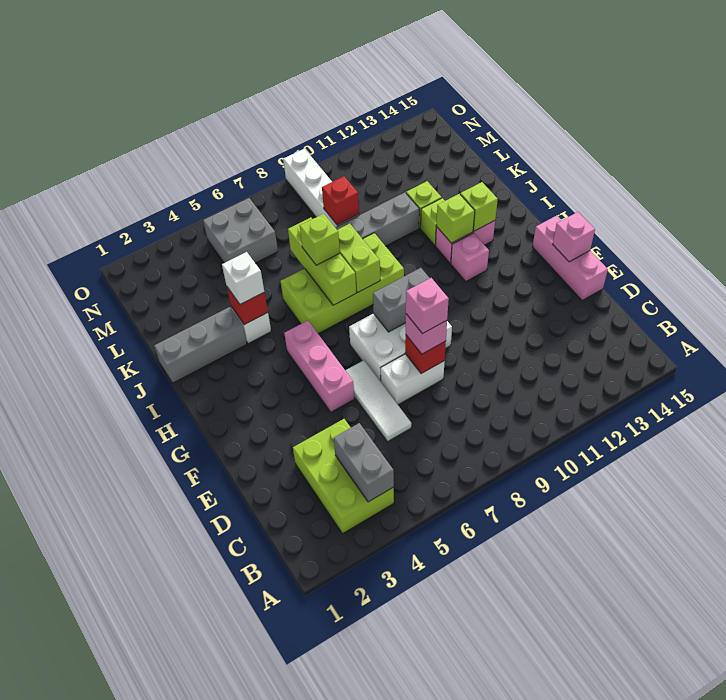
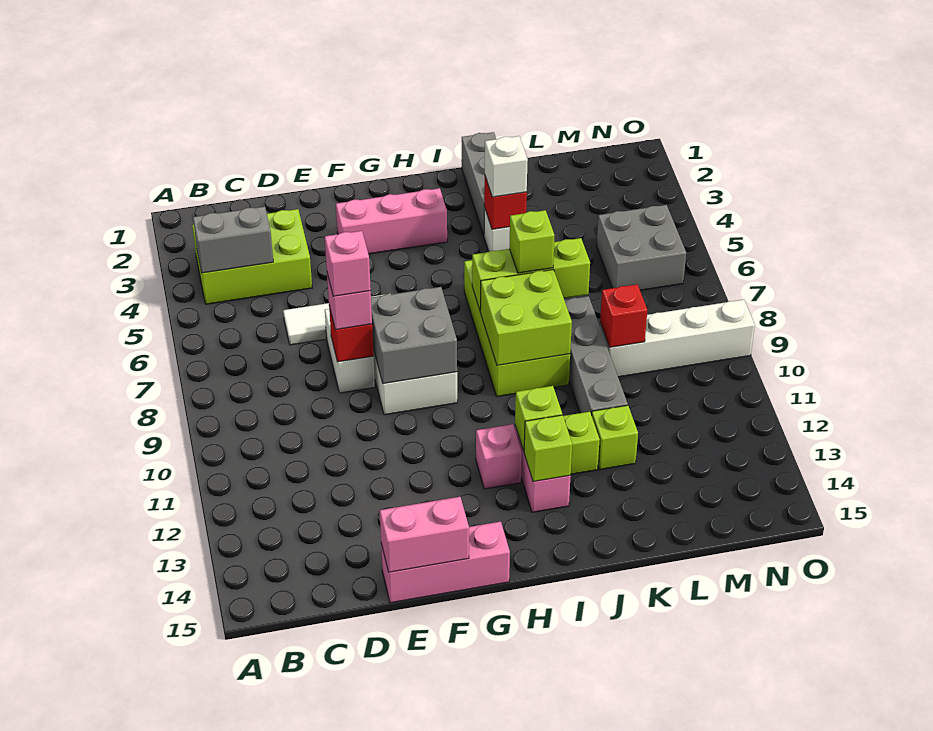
pink brick F5:H5 level 1 -> pink brick F3:H3 level 1
pink brick F15 level 2 -> pink brick E15:F15 level 2
grey brick G8:G9 level 2 -> grey brick F8:G9 level 2
lime brick I8:J8 level 2 -> lime brick I8:J9 level 2

